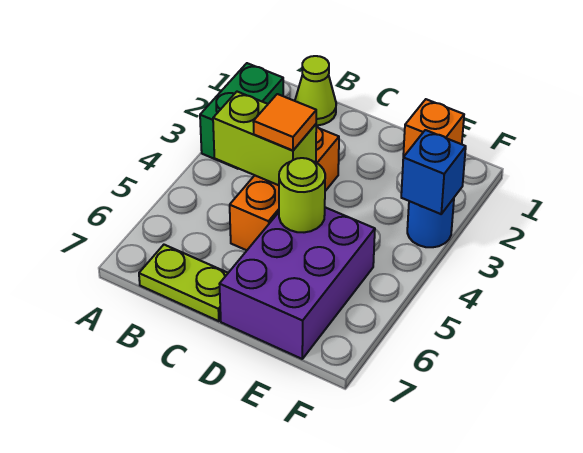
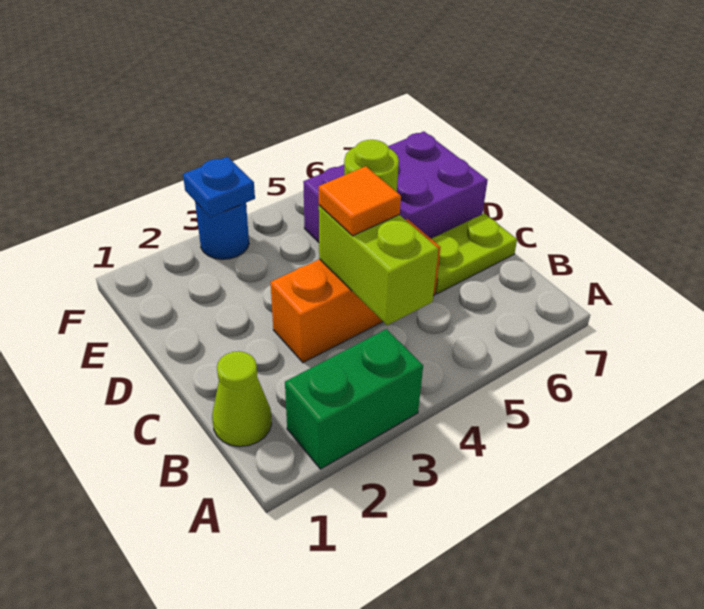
lime plate B7:C7 level 1 -> lime plate C6:C7 level 1
orange brick E1 level 1 -> none
blue brick F3 level 2 -> blue plate F3 level 2

